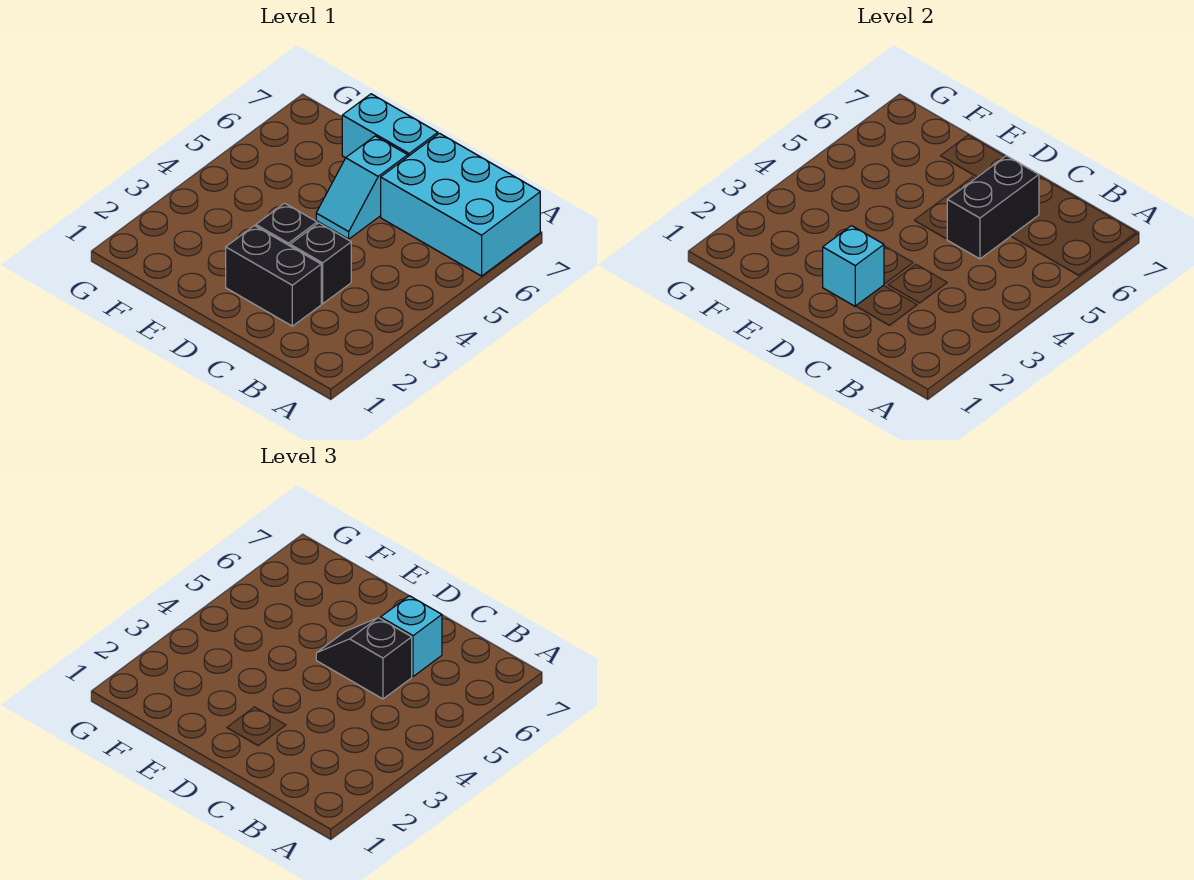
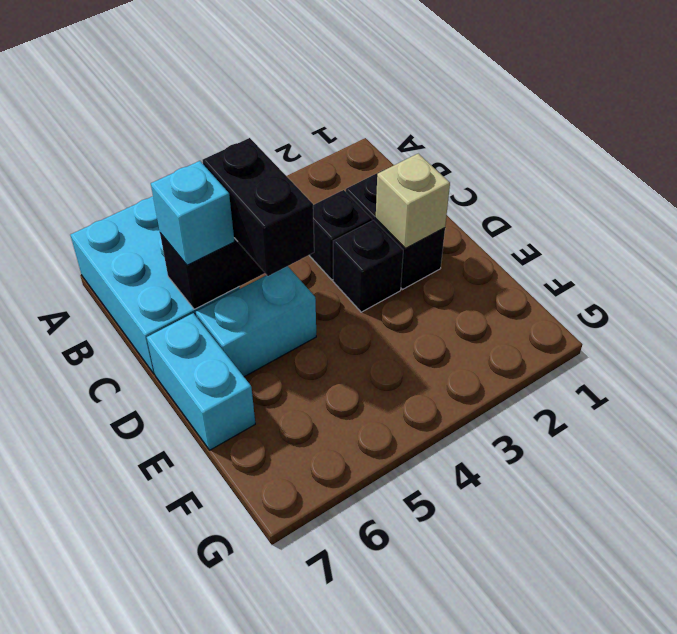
black slope C5:D5 level 3 top C -> black brick C5:D5 level 3
cyan brick D2 level 2 -> tan brick D2 level 2
cyan slope D5:D6 level 1 top 6 -> cyan brick D5:D6 level 1

